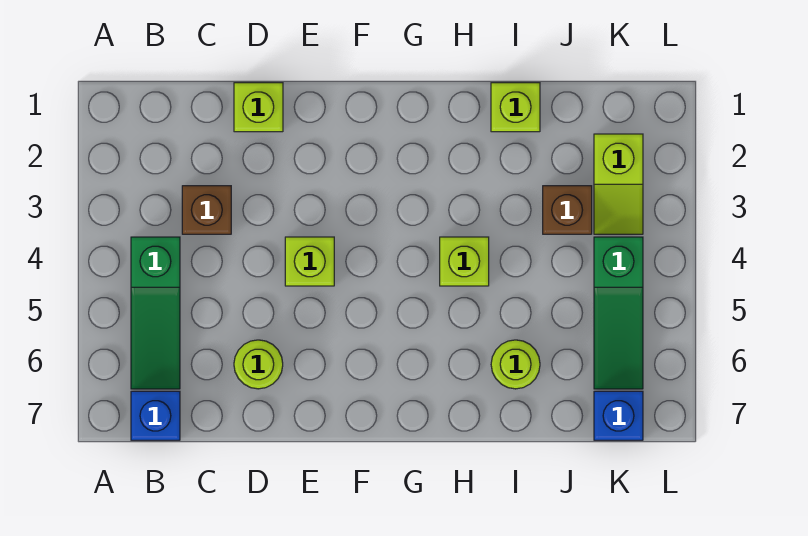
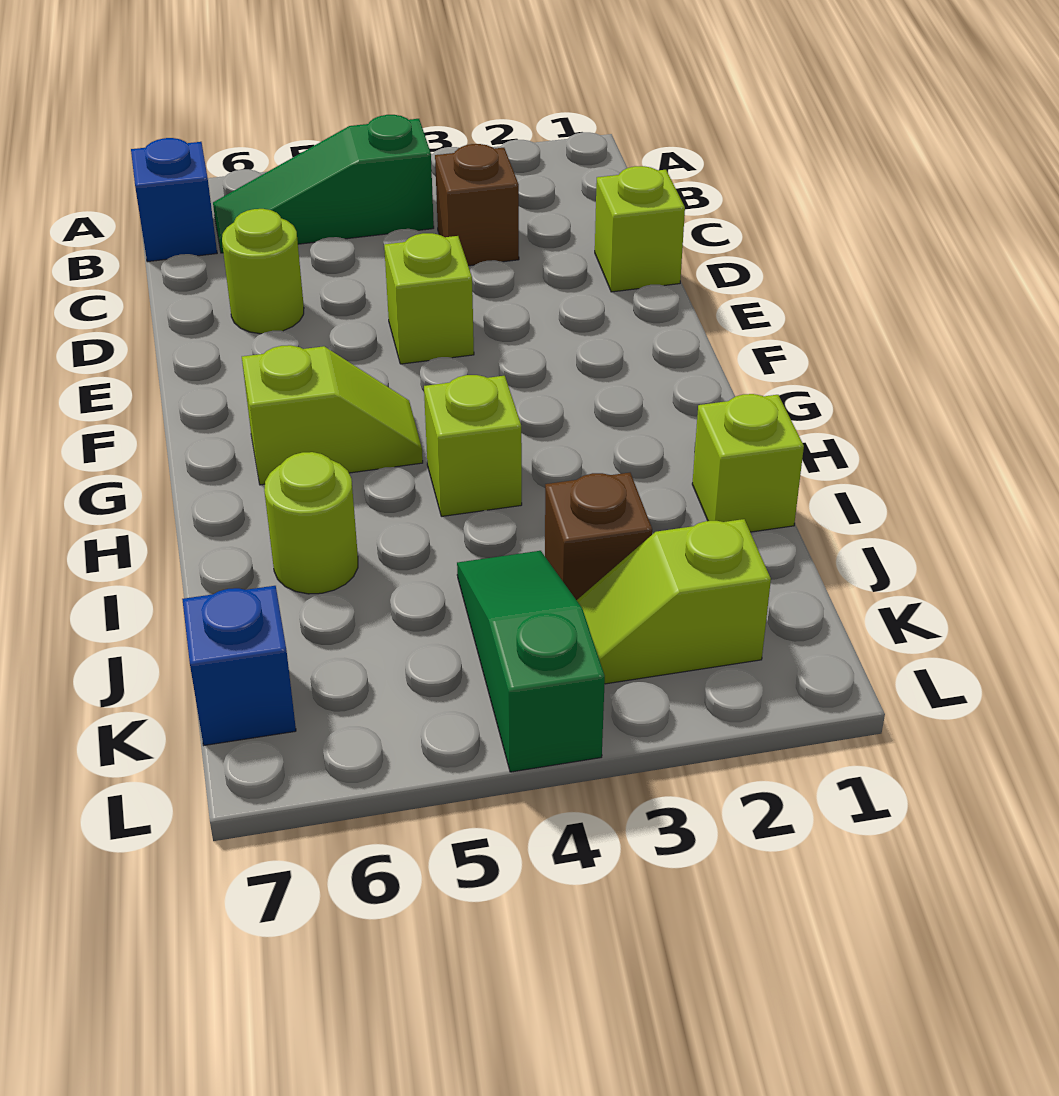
none -> lime slope G5:G6 level 1 top 6
green slope K4:K6 level 1 top 4 -> green slope J4:L4 level 1 top L

